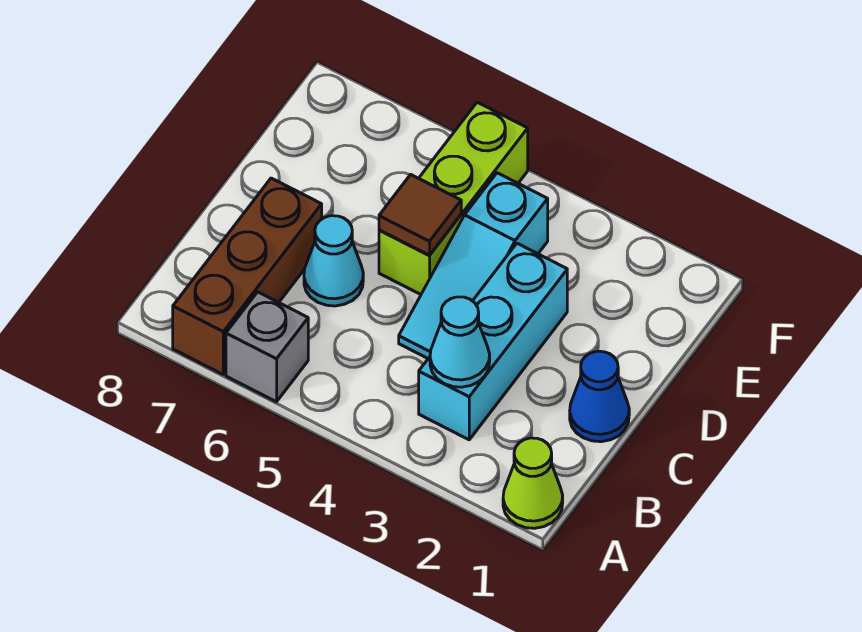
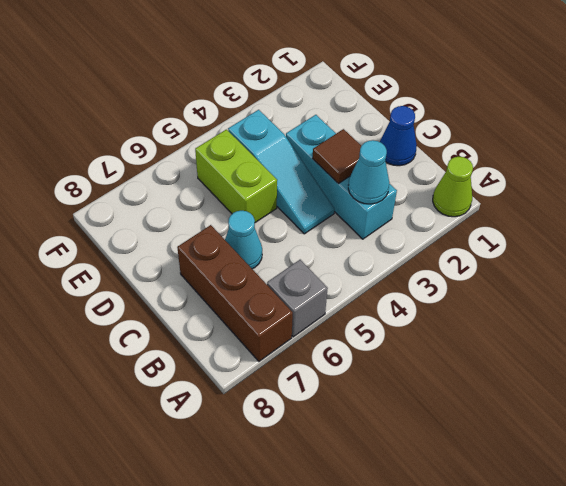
lime brick D5:F5 level 1 -> lime brick D5:E5 level 1
brown tile D5 level 2 -> brown tile C3 level 2

